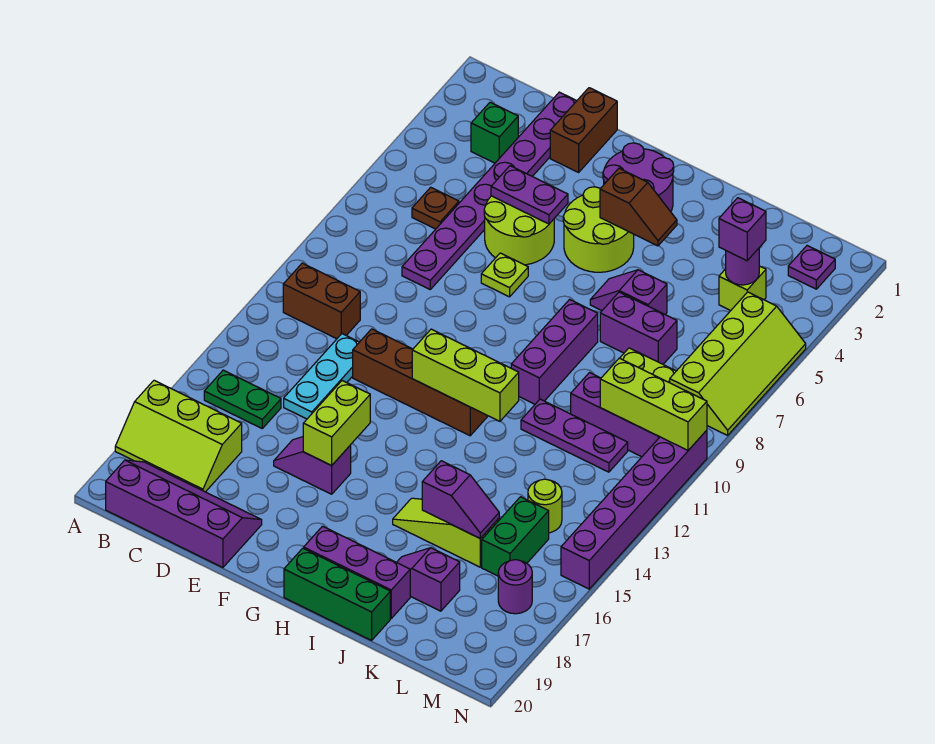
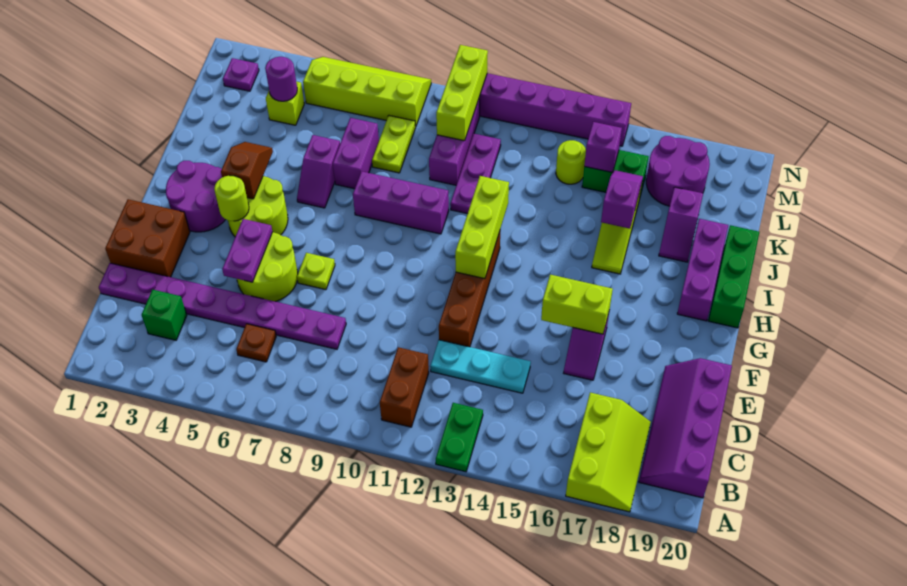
green plate B15:C15 level 1 -> green plate A13:B13 level 1
brown brick E1:E2 level 1 -> brown brick E1:F2 level 1
none -> lime round brick G4 level 2
purple brick L4 level 3 -> purple brick L15 level 2
purple round brick M17 level 1 -> purple round brick L17:M18 level 1

